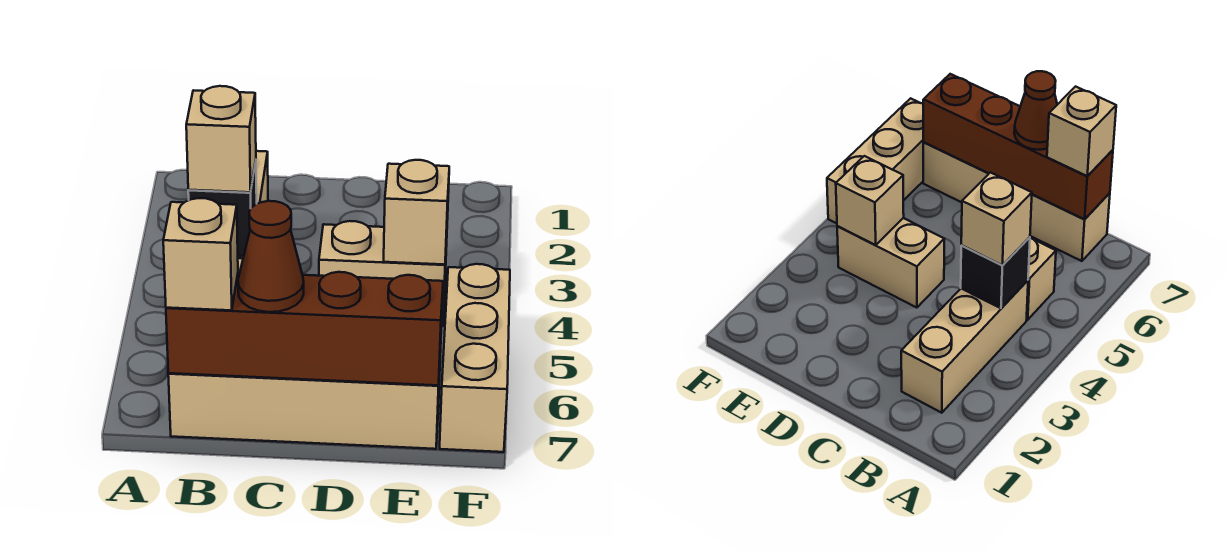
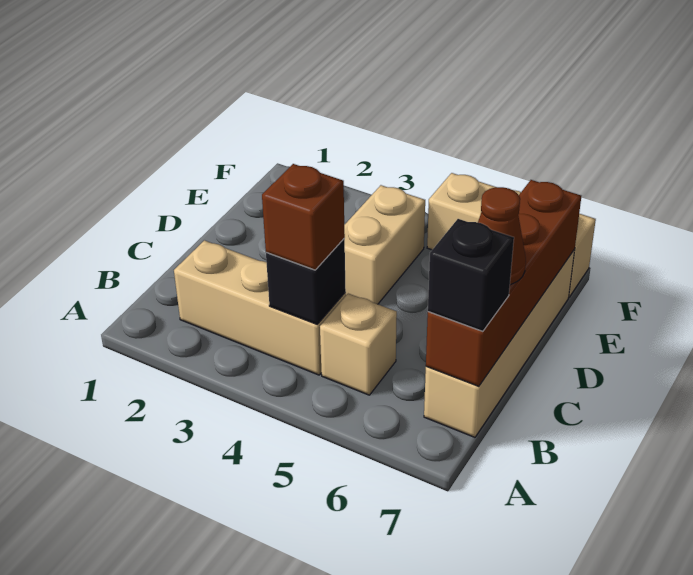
tan brick B4 level 3 -> brown brick B4 level 3
tan brick B7 level 3 -> black brick B7 level 3
tan brick E4 level 2 -> none

